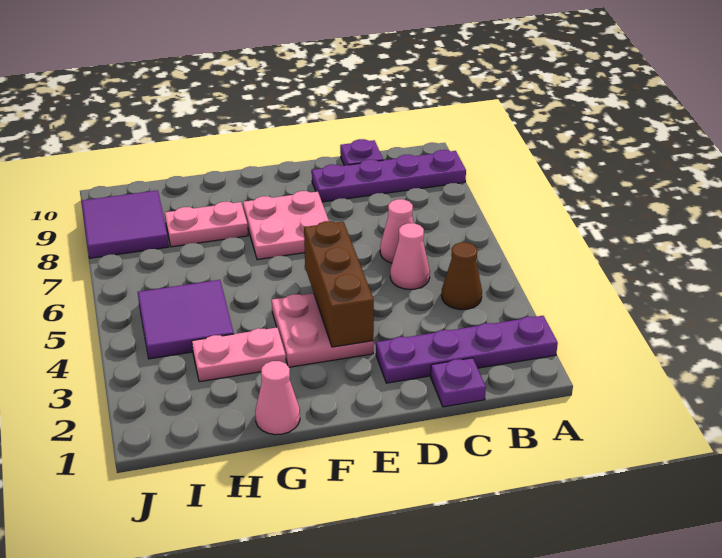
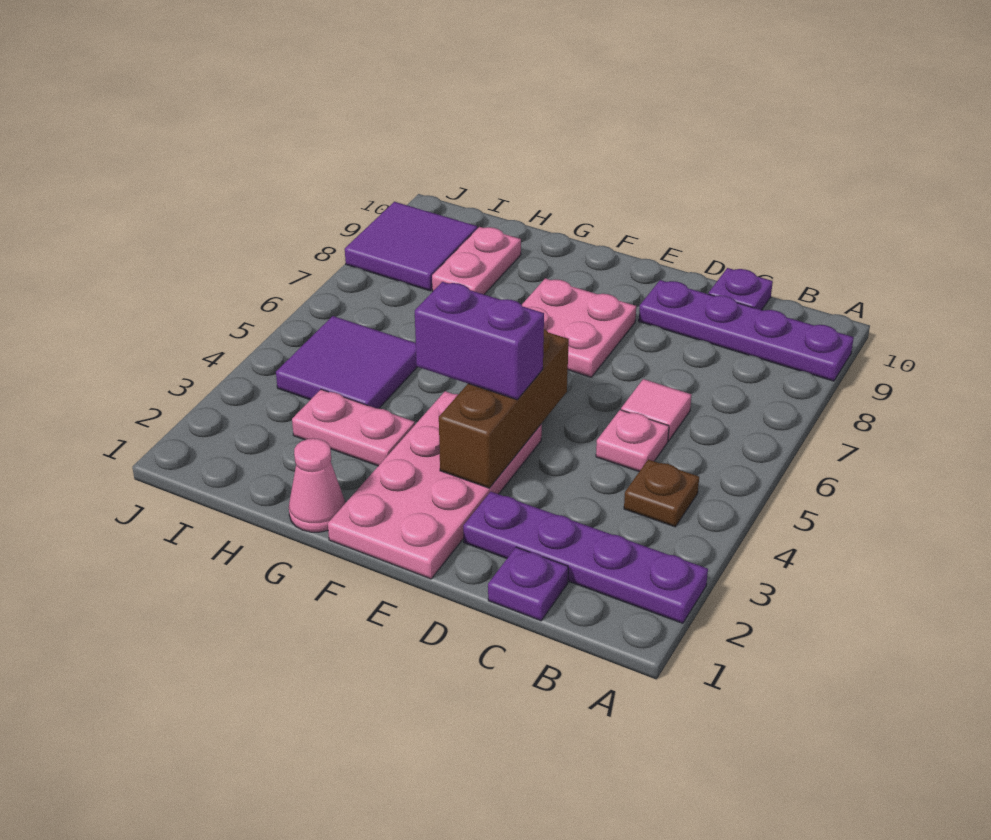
brown cone B4 level 1 -> brown plate B4 level 1
pink cone C5 level 1 -> pink plate C5 level 1
pink cone C6 level 1 -> pink tile C6 level 1
pink plate E3:F4 level 1 -> pink plate E1:F4 level 1
none -> purple brick E4:F4 level 3
pink plate G8:H8 level 1 -> pink plate H8:H9 level 1

